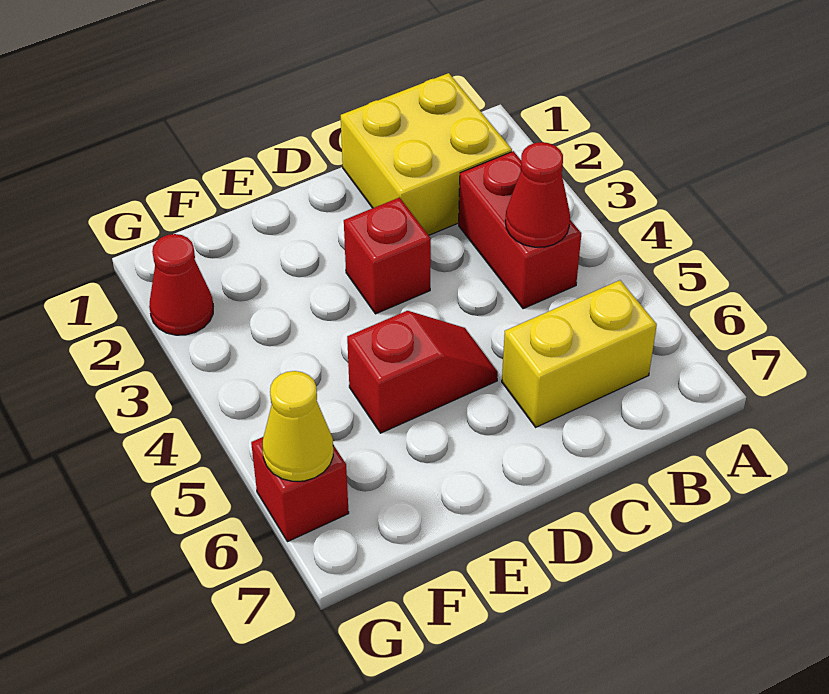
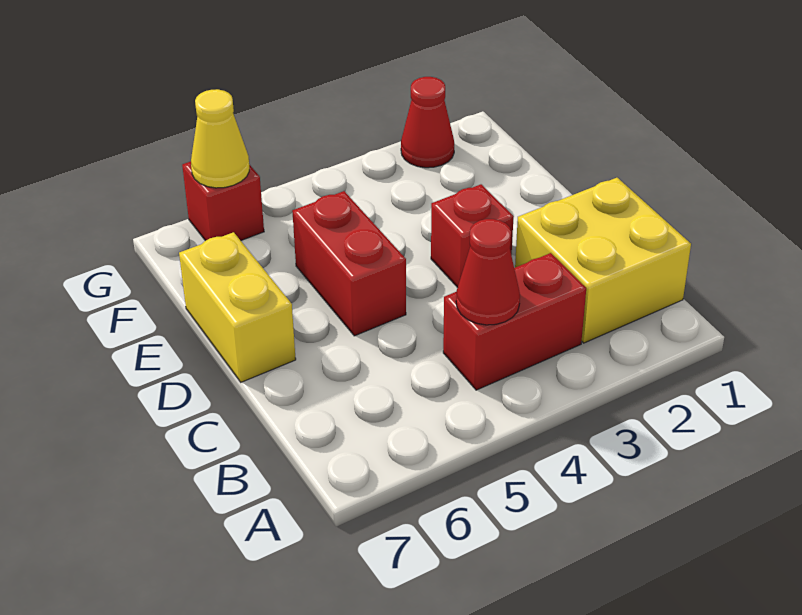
yellow brick B6:C6 level 1 -> yellow brick D7:E7 level 1
red slope D5:E5 level 1 top E -> red brick D5:E5 level 1

